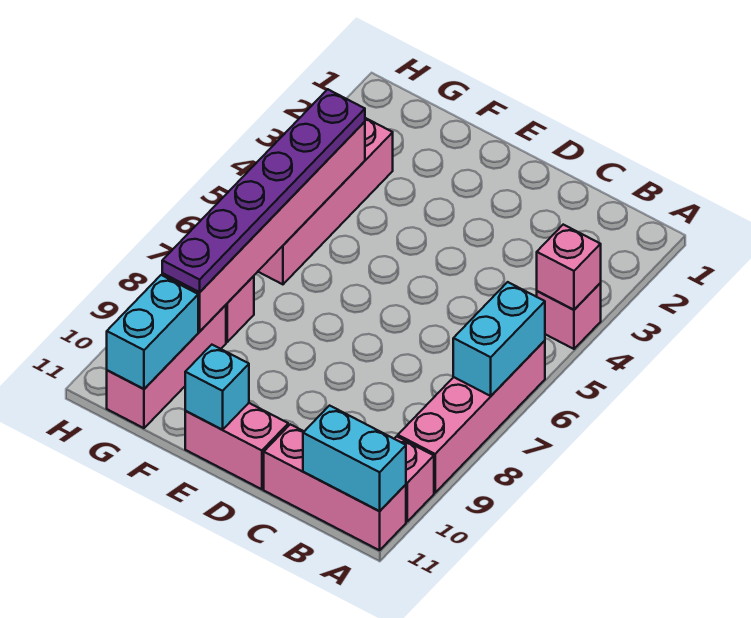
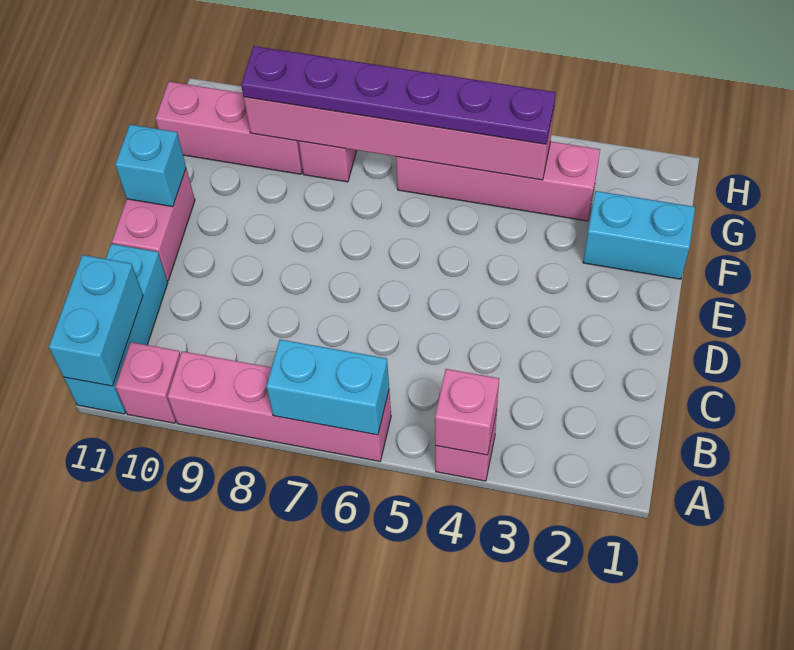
pink brick A11:C11 level 1 -> cyan brick A11:C11 level 1
cyan brick G10:G11 level 2 -> cyan brick F1:F2 level 1

